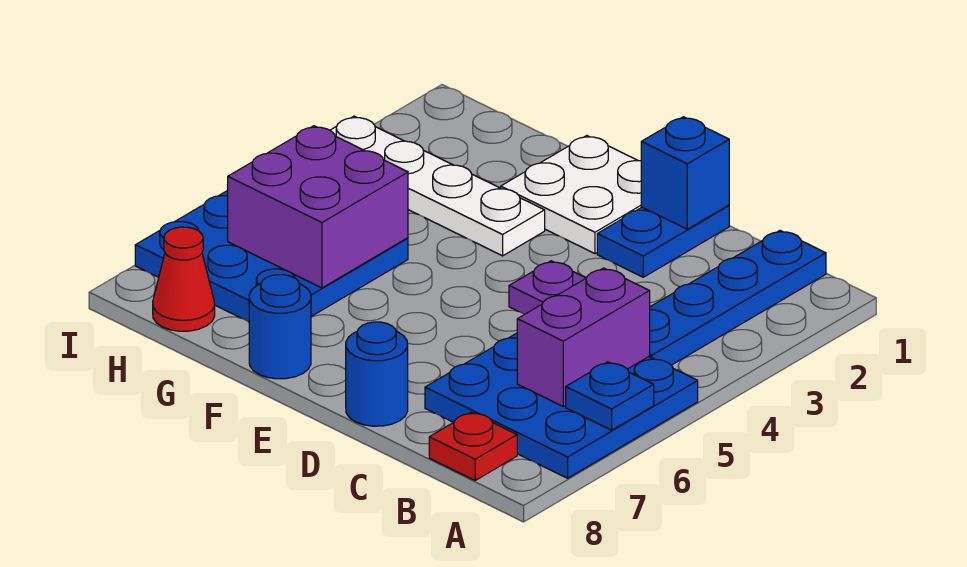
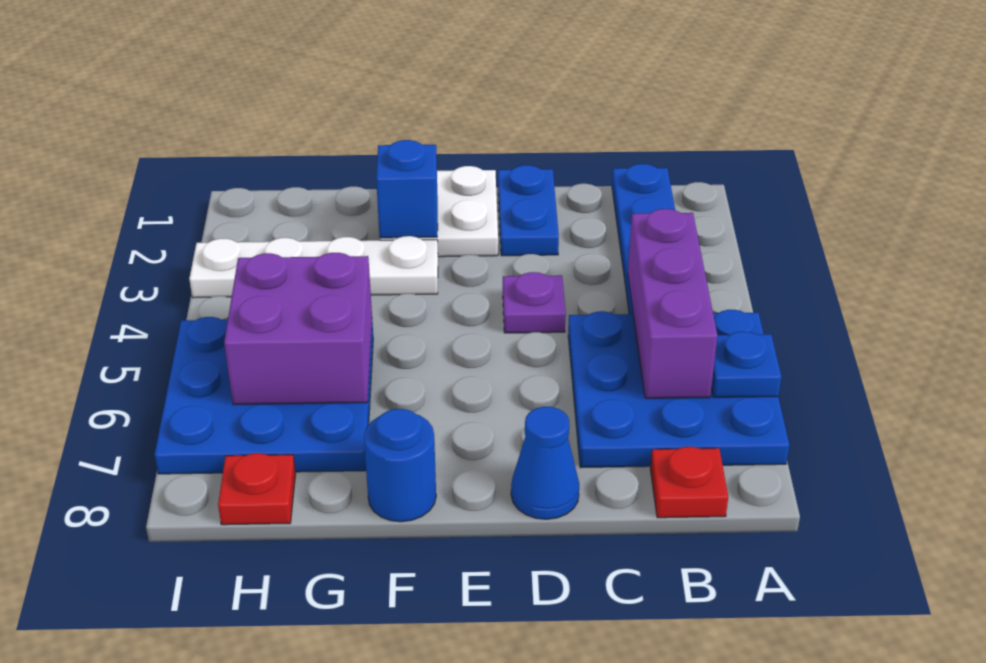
purple brick B5:B6 level 2 -> purple brick B4:B6 level 2
blue brick D1 level 2 -> blue brick F2 level 2
blue round brick D8 level 1 -> blue cone D8 level 1
red cone H8 level 1 -> red plate H8 level 1

